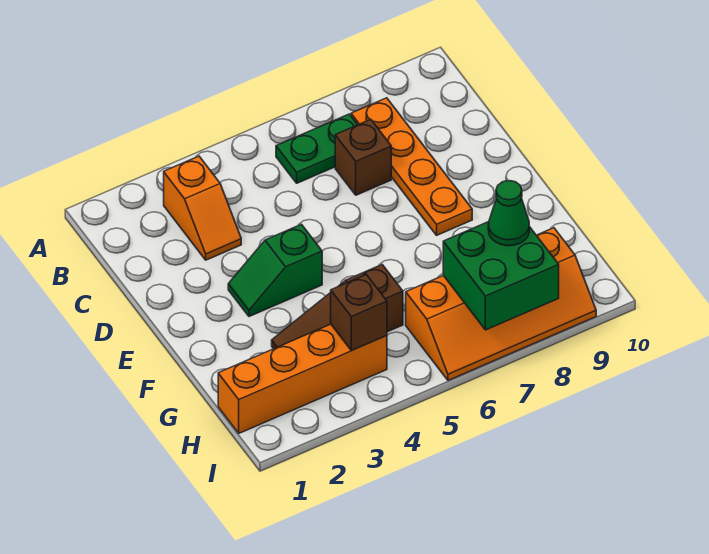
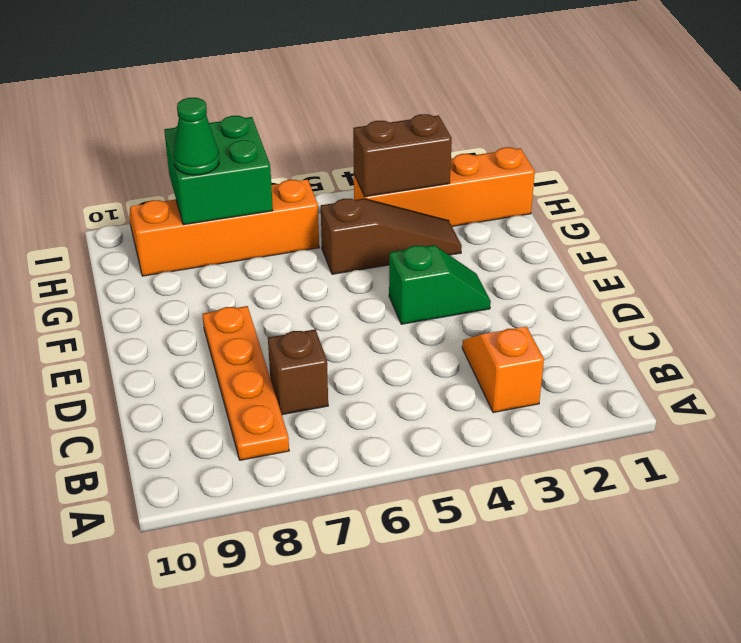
green plate B6:B7 level 1 -> none
brown brick H4 level 2 -> brown brick H3:H4 level 2

